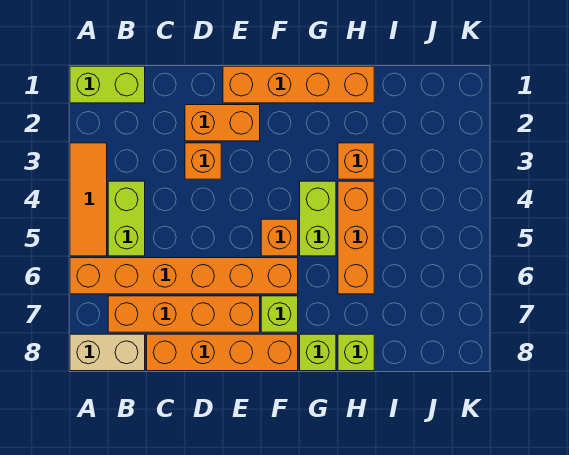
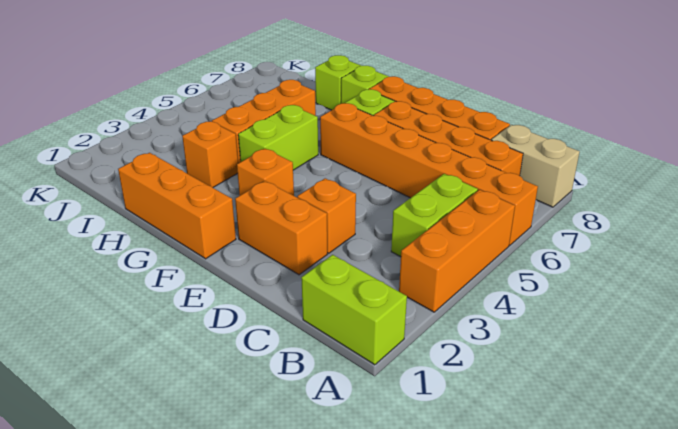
orange tile A3:A5 level 1 -> orange brick A3:A5 level 1
orange brick E1:H1 level 1 -> orange brick F1:H1 level 1
orange brick F5 level 1 -> orange brick F3 level 1

